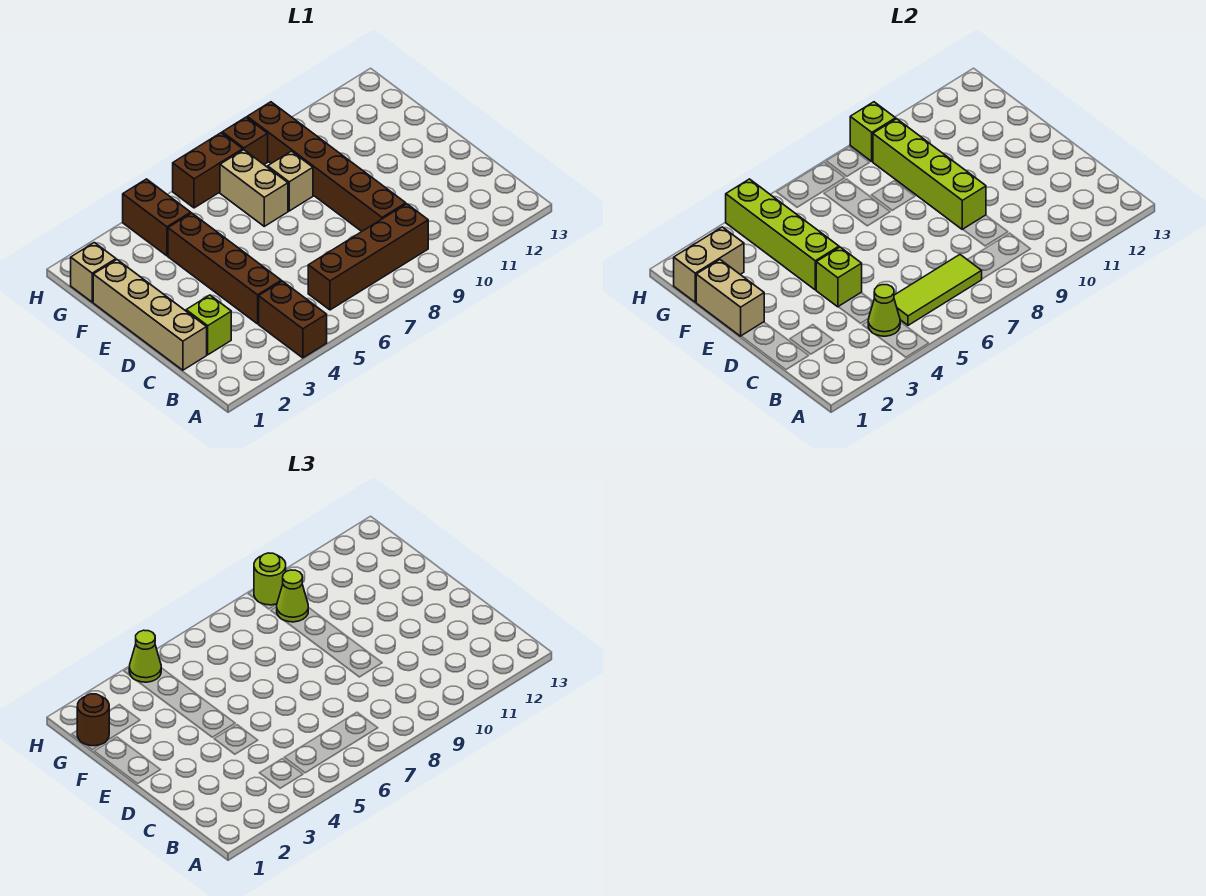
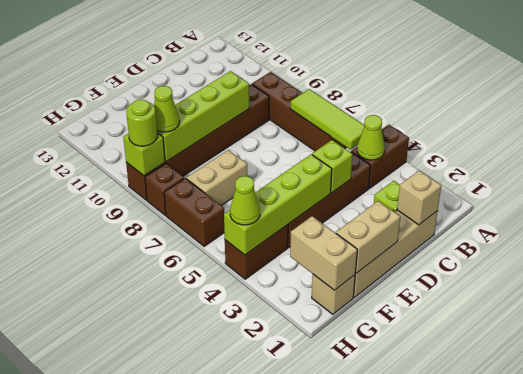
tan brick F8 level 1 -> tan brick C1 level 2
brown round brick G1 level 3 -> none

